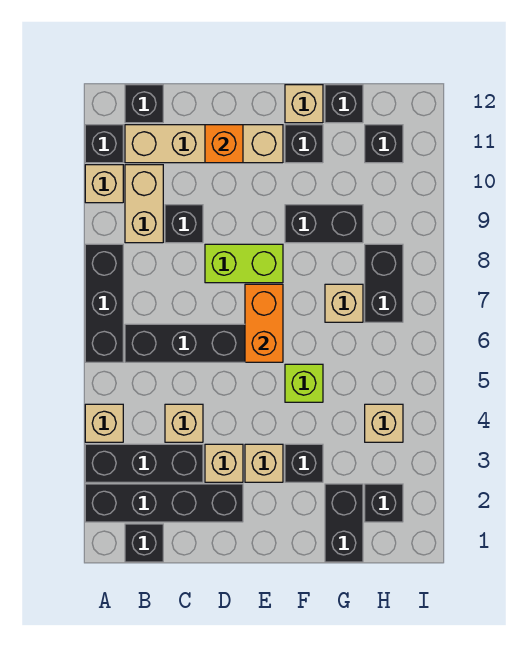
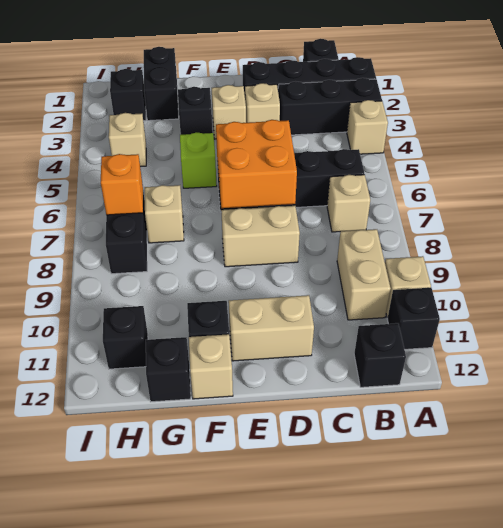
black brick A6:A8 level 1 -> none
tan brick B11:E11 level 1 -> tan brick D11:E11 level 1
tan brick C4 level 1 -> tan brick B7 level 1
black brick C9 level 1 -> none
lime brick D8:E8 level 1 -> tan brick D8:E8 level 1
orange brick D11 level 2 -> orange brick H7 level 2
orange brick E6:E7 level 2 -> orange brick D6:E7 level 2
black brick F9:G9 level 1 -> none

